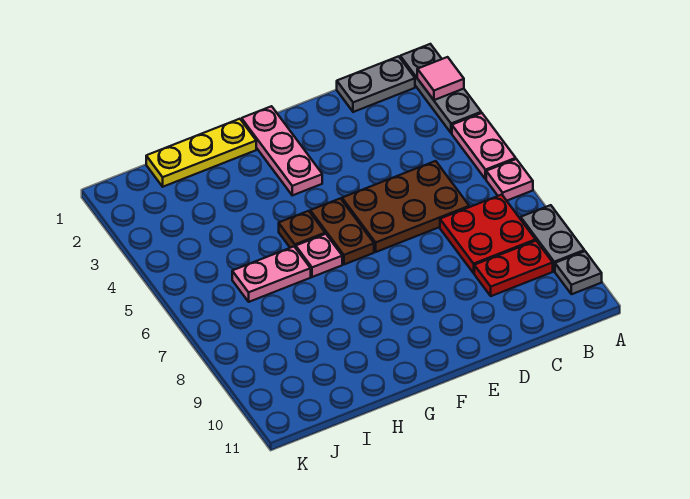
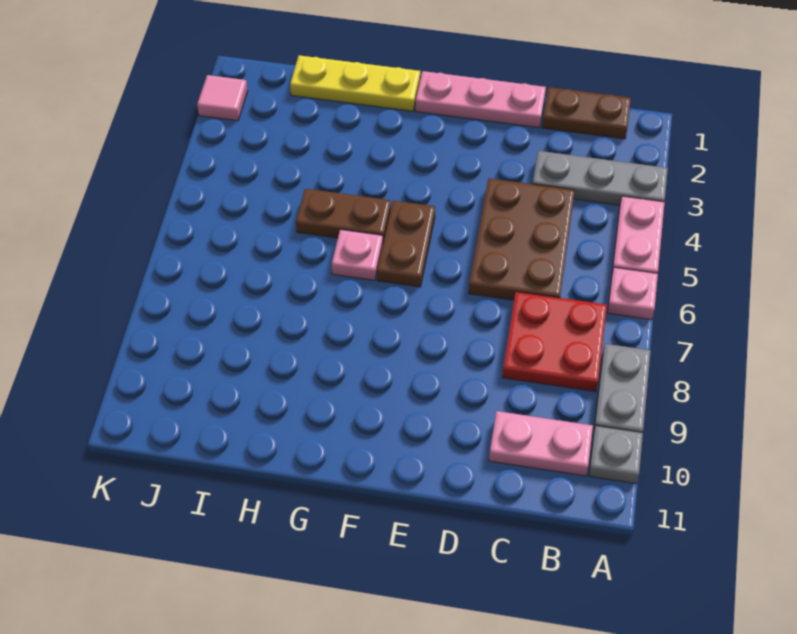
grey plate A1:A3 level 1 -> grey plate A3:C3 level 1
pink tile A2 level 2 -> pink tile K2 level 1
grey plate B1:C1 level 1 -> brown plate B1:C1 level 1
red plate B9:C9 level 1 -> none
brown plate C5:E6 level 1 -> brown plate C4:D6 level 1
pink plate F1:F3 level 1 -> pink plate D1:F1 level 1
brown plate G5 level 1 -> brown plate G5:H5 level 1
pink plate H6:I6 level 1 -> pink plate B10:C10 level 1

